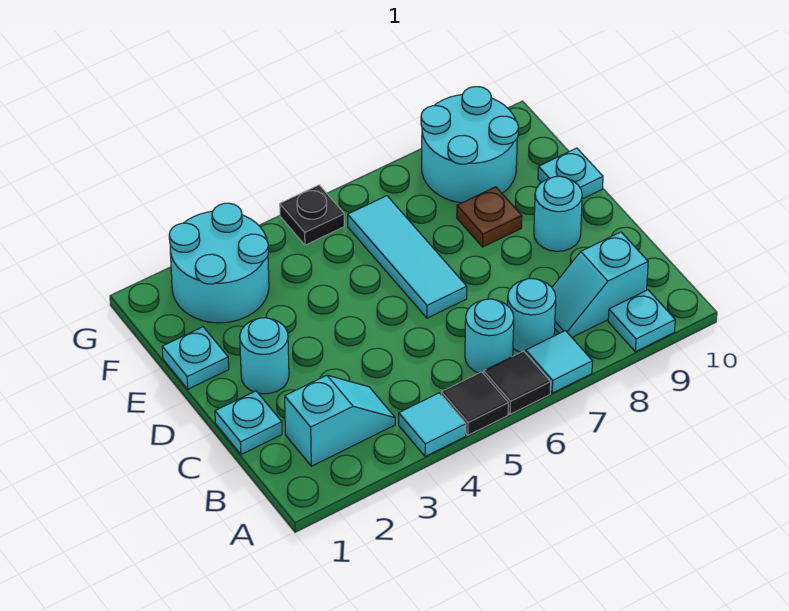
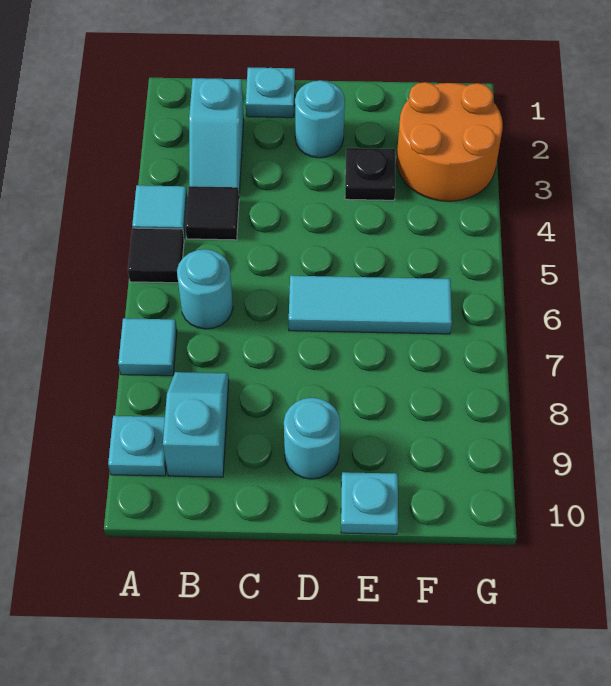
black tile A6 level 1 -> black tile B4 level 1
cyan round brick B7 level 1 -> none
cyan plate E1 level 1 -> none
brown plate E8 level 1 -> none
cyan round brick F2:G3 level 1 -> orange round brick F2:G3 level 1
cyan round brick F8:G9 level 1 -> none
black plate G5 level 1 -> black plate E3 level 1

